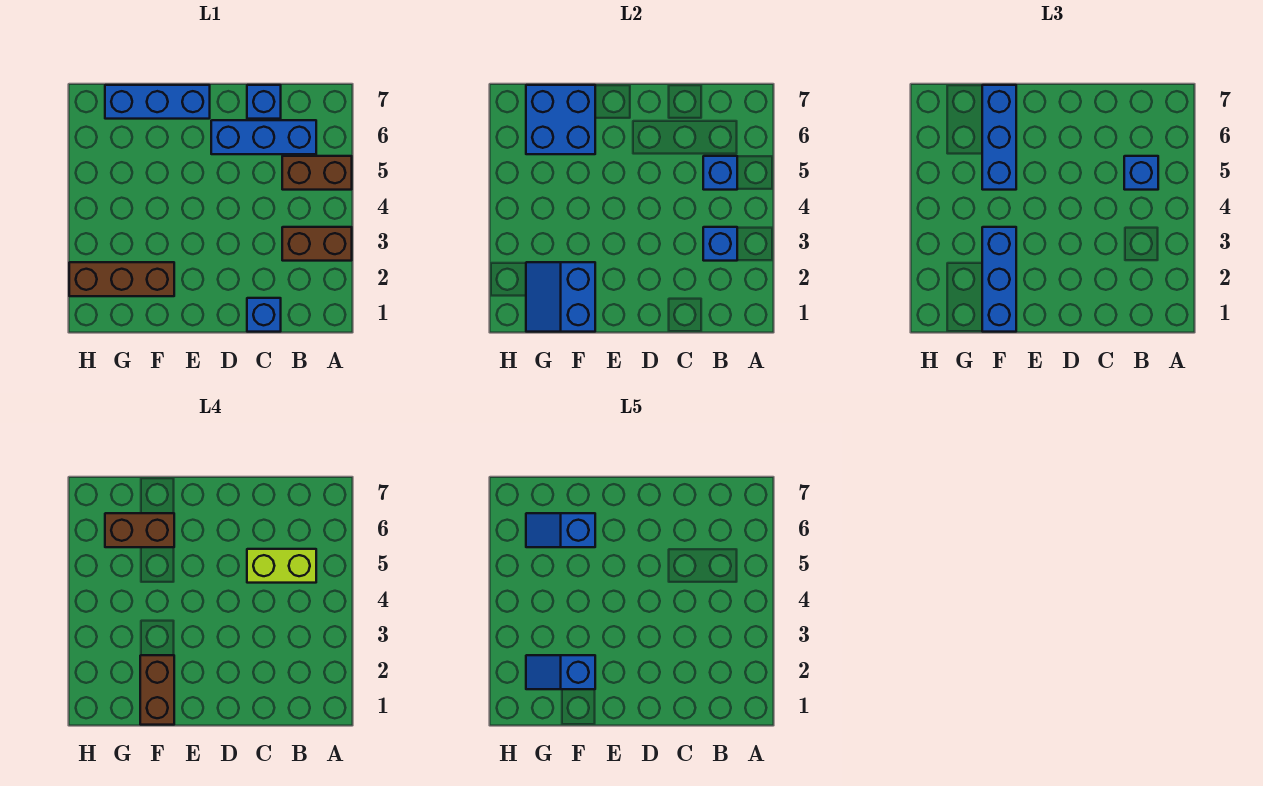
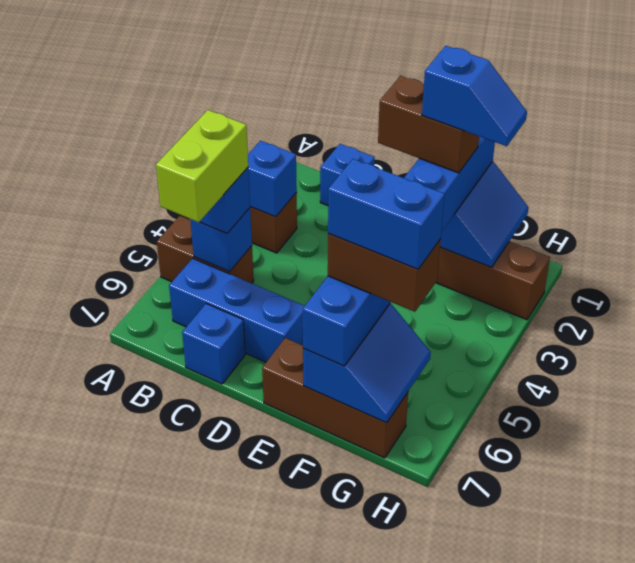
lime brick B5:C5 level 4 -> lime brick B5:B6 level 4
blue brick E7:G7 level 1 -> brown brick E7:G7 level 1
brown brick F1:F2 level 4 -> brown brick E2:F2 level 4
blue brick F6:G7 level 2 -> blue slope F6:G7 level 2 top F
blue slope F6:G6 level 5 top F -> blue brick F6:G6 level 5

